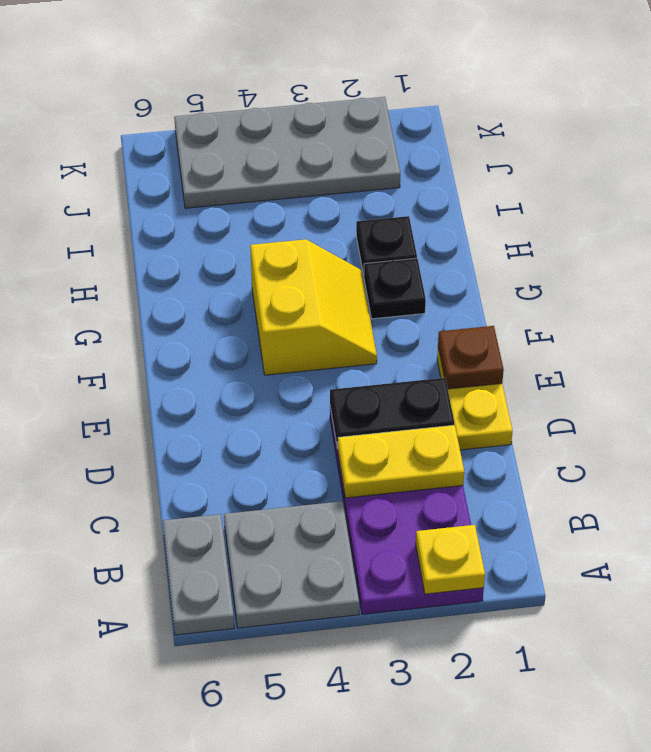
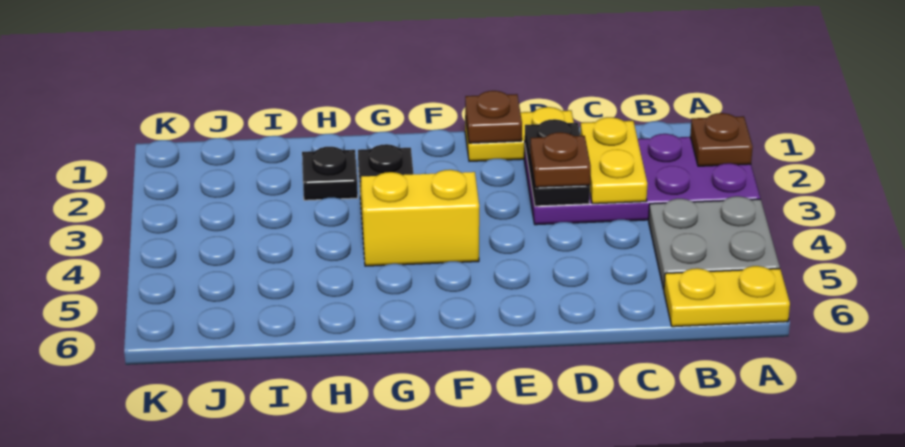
yellow plate A2 level 2 -> brown plate A2 level 2
grey plate A6:B6 level 1 -> yellow plate A6:B6 level 1
none -> brown plate D3 level 3
grey plate J2:K5 level 1 -> none

